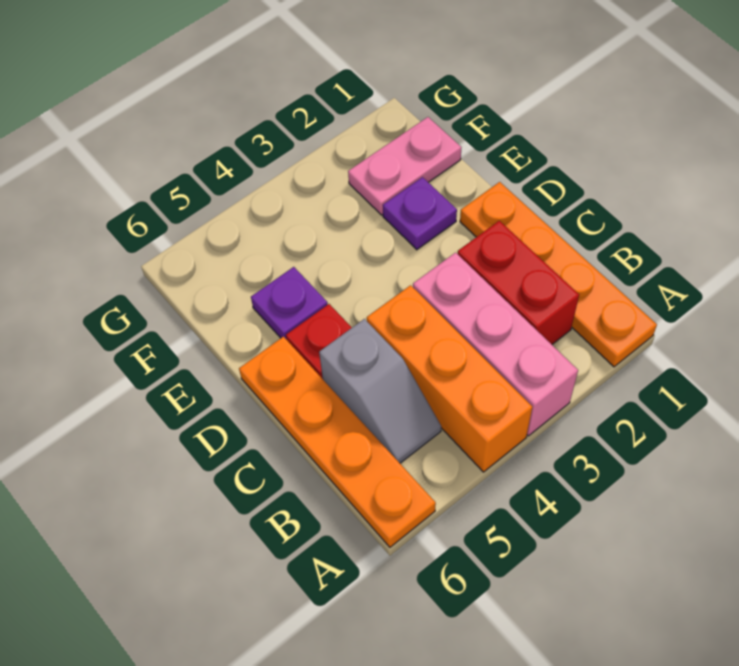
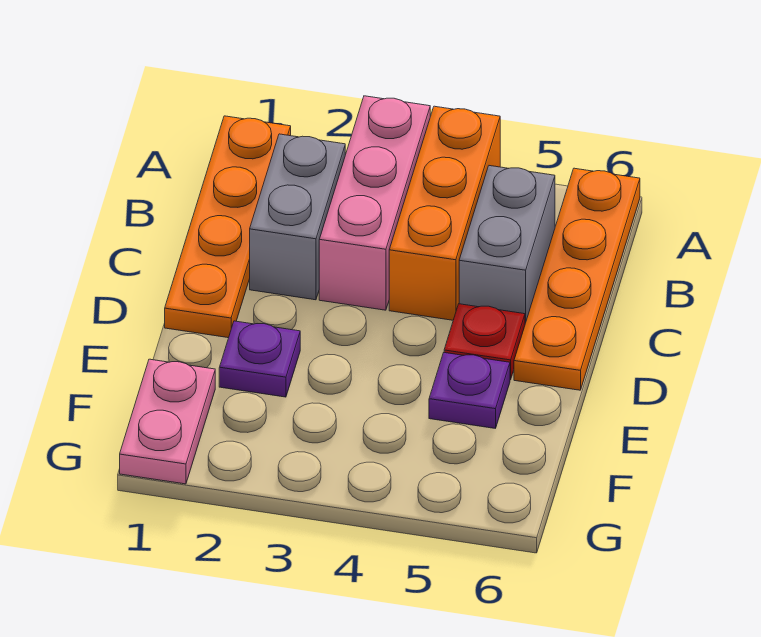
red brick B2:C2 level 1 -> grey brick B2:C2 level 1
grey slope B5:C5 level 1 top C -> grey brick B5:C5 level 1
pink plate F1:F2 level 1 -> pink plate F1:G1 level 1

